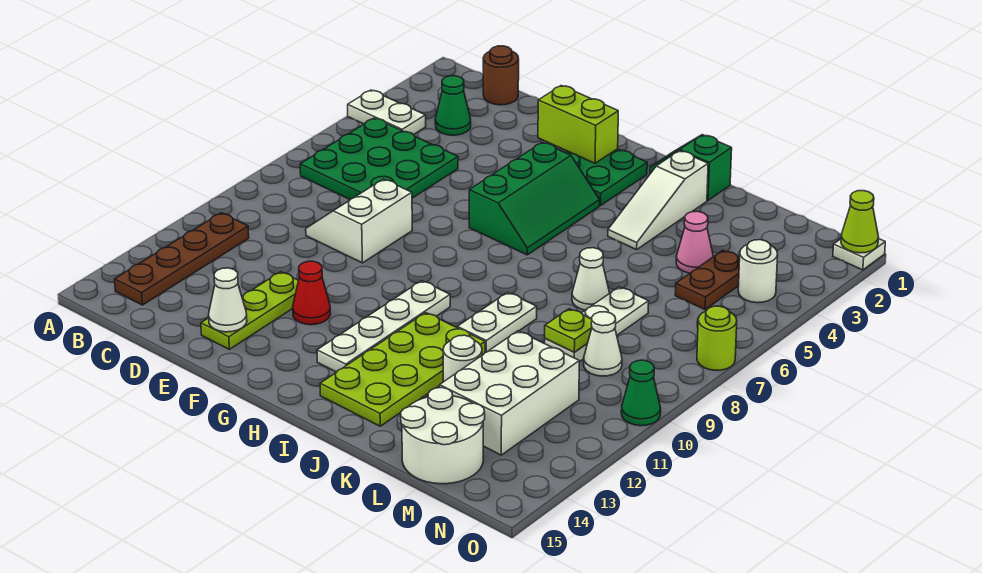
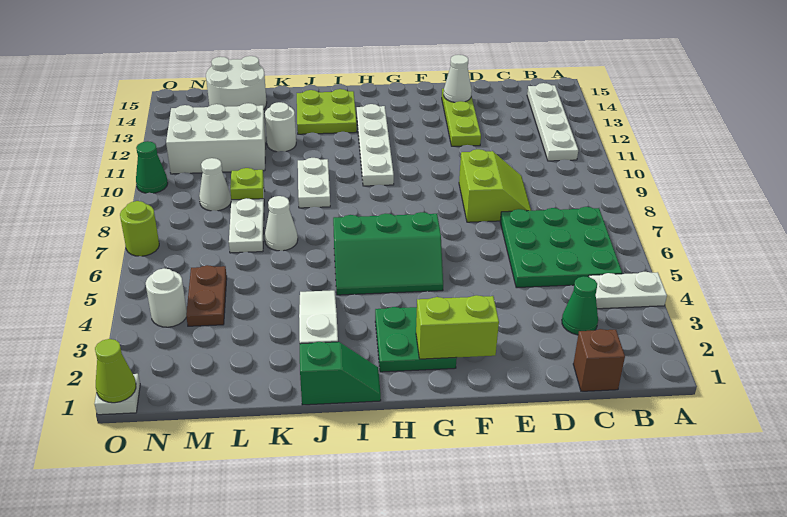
brown plate B11:B14 level 1 -> white plate B11:B14 level 1
brown round brick C1 level 1 -> brown brick C1 level 1
white slope D8:E9 level 1 top E -> lime slope D8:E9 level 1 top E
red cone F12 level 1 -> none
green slope G4:H6 level 1 top G -> green slope G5:I6 level 1 top 6
lime plate I11:J14 level 1 -> lime plate I13:J14 level 1
pink cone L4 level 1 -> none
white brick L11:M13 level 1 -> white brick L11:N12 level 1

